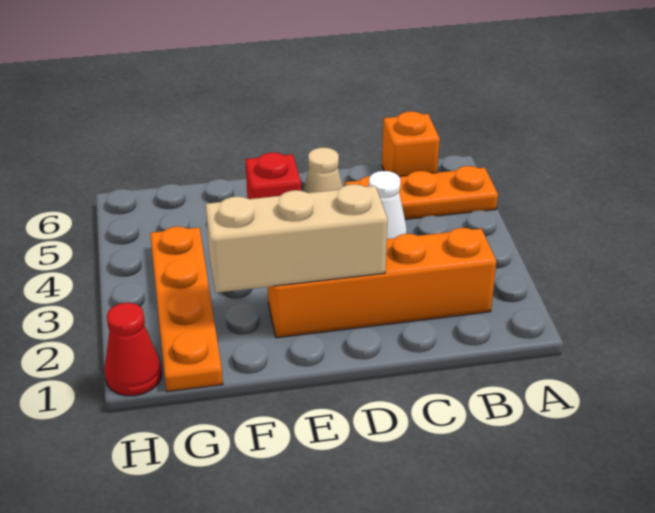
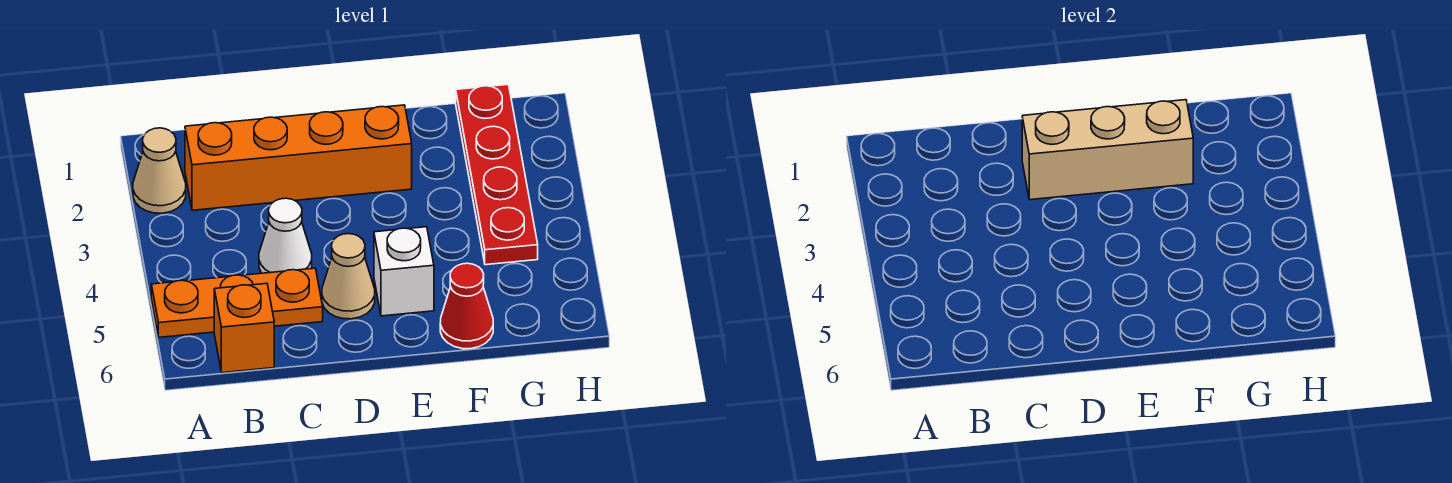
none -> tan cone A2 level 1
red brick E5 level 1 -> white brick E5 level 1
orange plate G1:G4 level 1 -> red plate G1:G4 level 1
red cone H1 level 1 -> red cone F6 level 1

